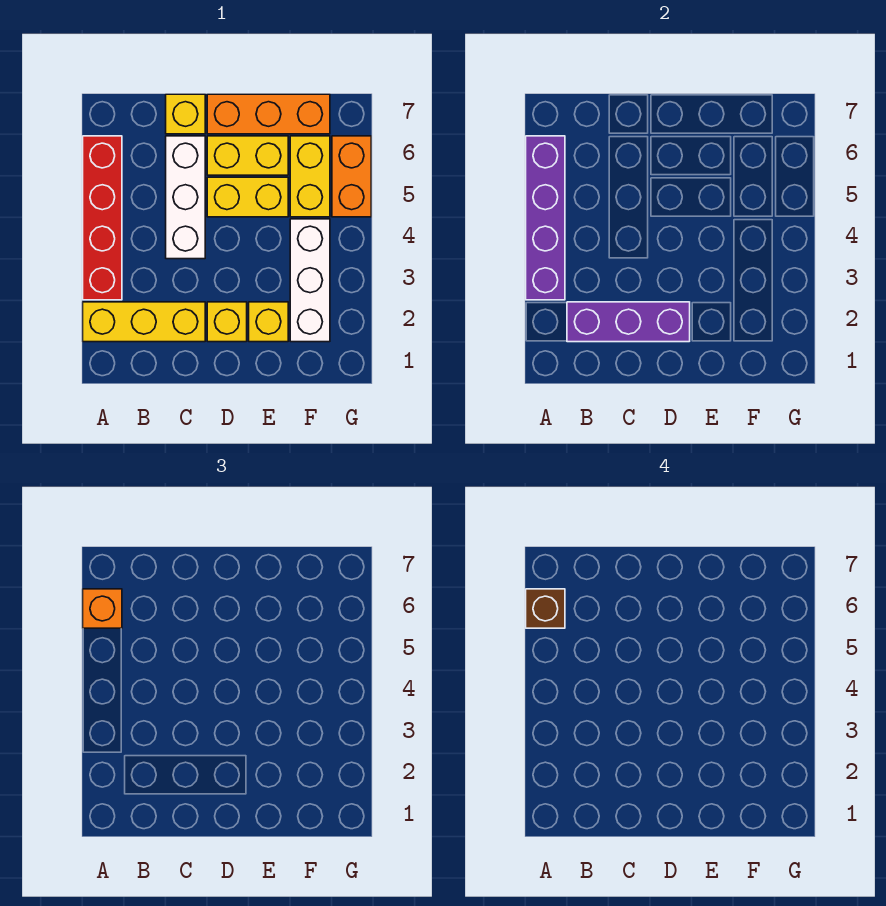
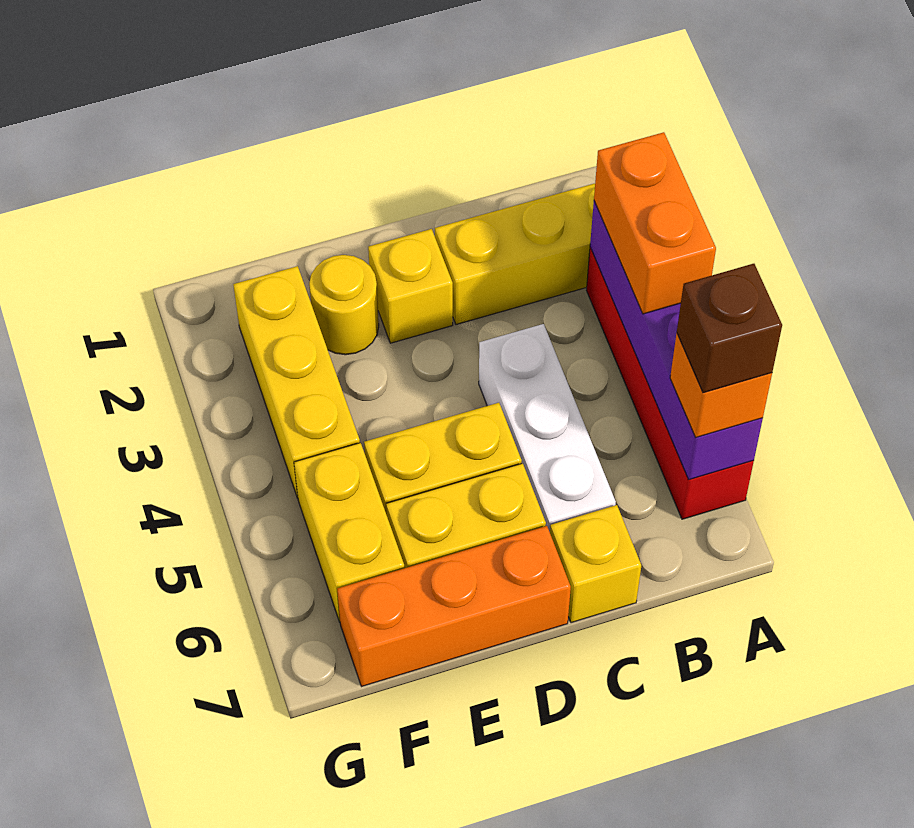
purple brick B2:D2 level 2 -> none
yellow brick E2 level 1 -> yellow round brick E2 level 1
white brick F2:F4 level 1 -> yellow brick F2:F4 level 1
orange brick G5:G6 level 1 -> orange brick A3:A4 level 3

